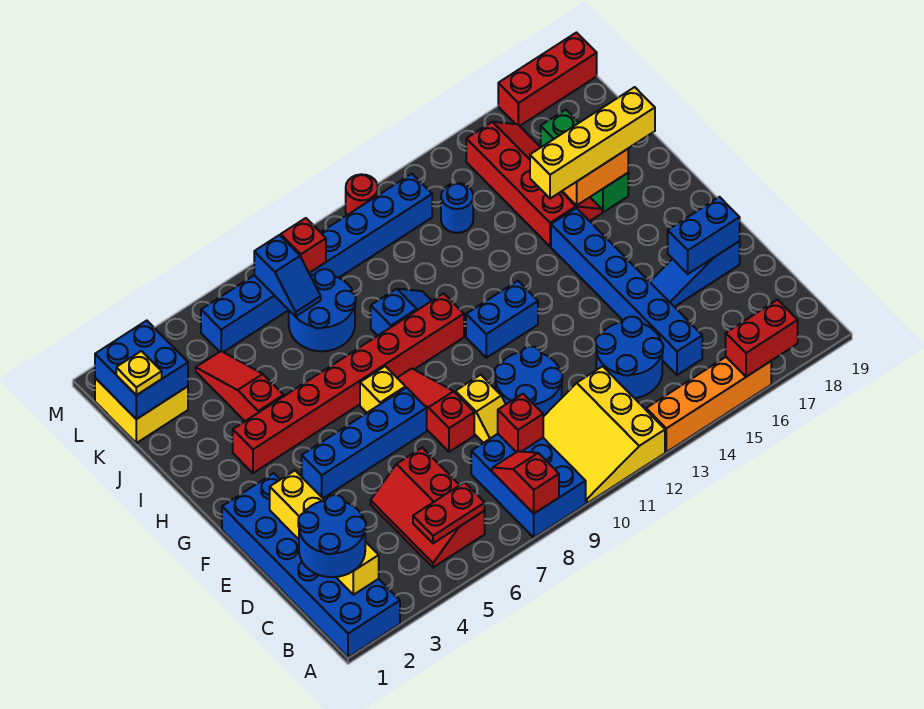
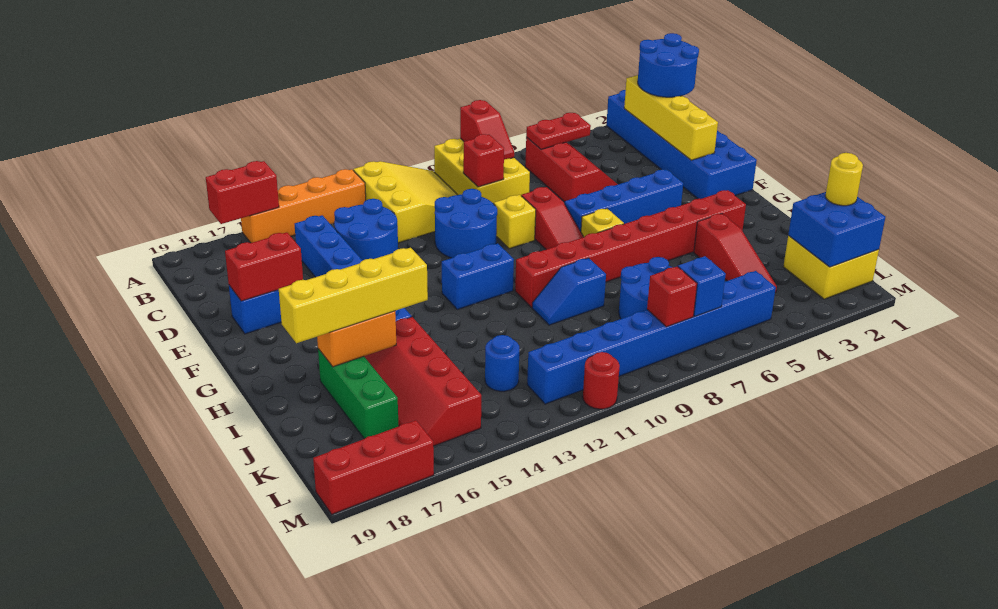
blue brick A8:C9 level 1 -> yellow brick A8:C9 level 1
blue brick E17:E18 level 2 -> red brick E17:E18 level 2
yellow plate K1 level 3 -> yellow round brick K1 level 3

